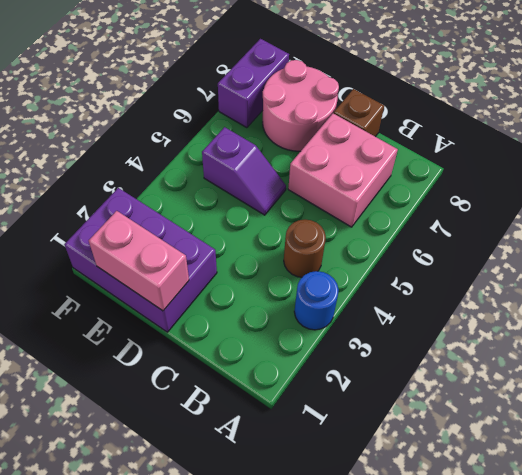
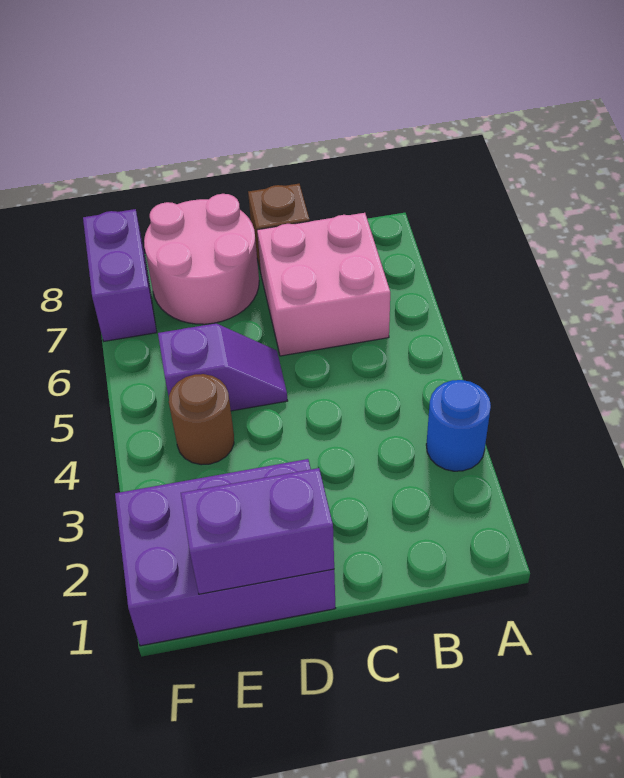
brown round brick B4 level 1 -> brown round brick E4 level 1
pink brick D1:E1 level 2 -> purple brick D1:E1 level 2

